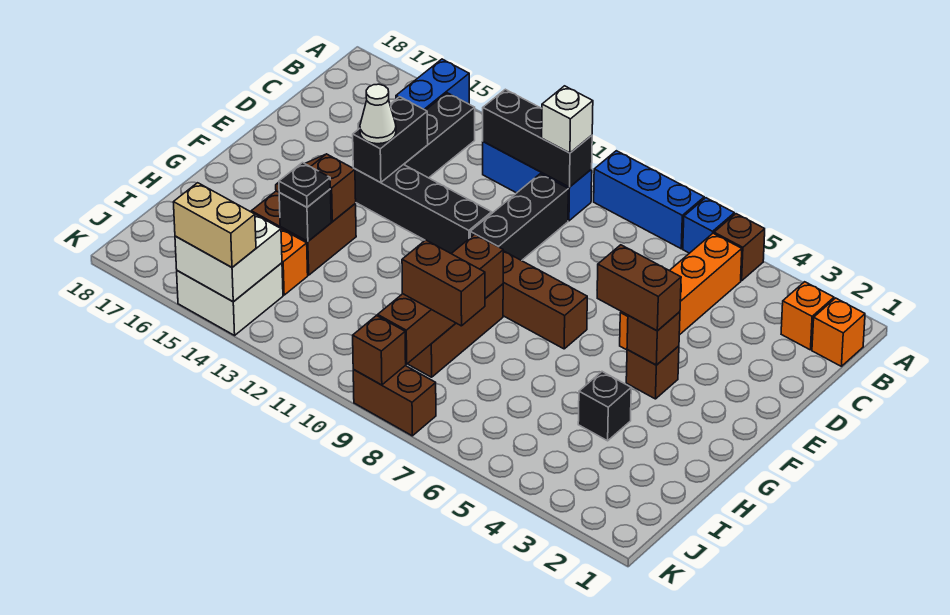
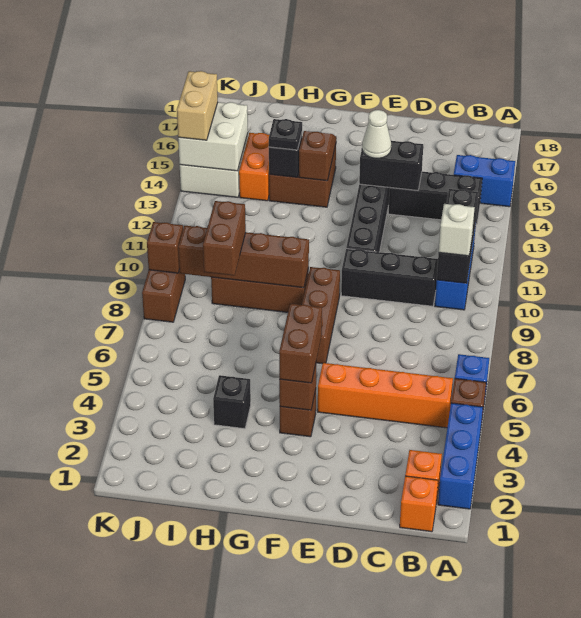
blue brick A7:A9 level 1 -> blue brick A2:A4 level 1

